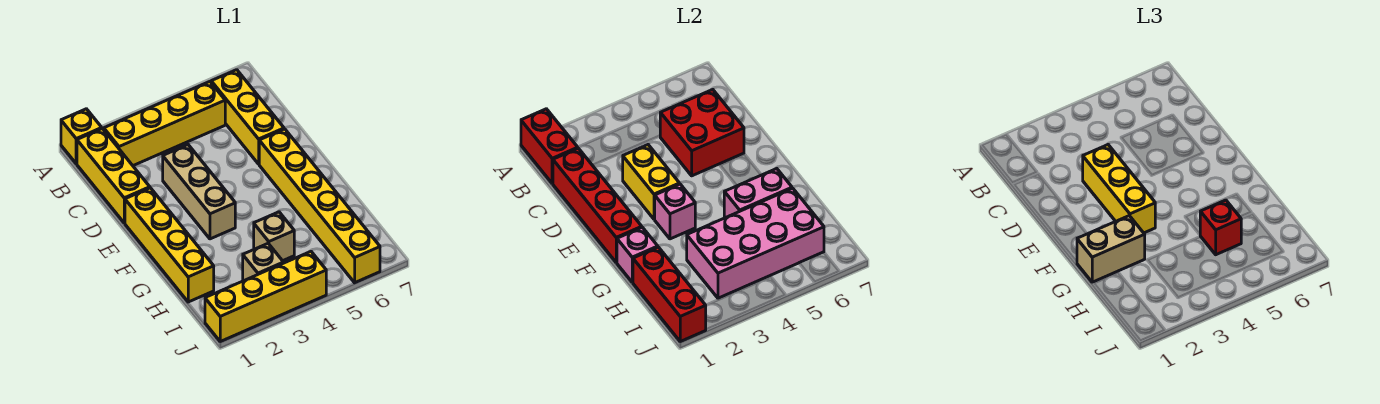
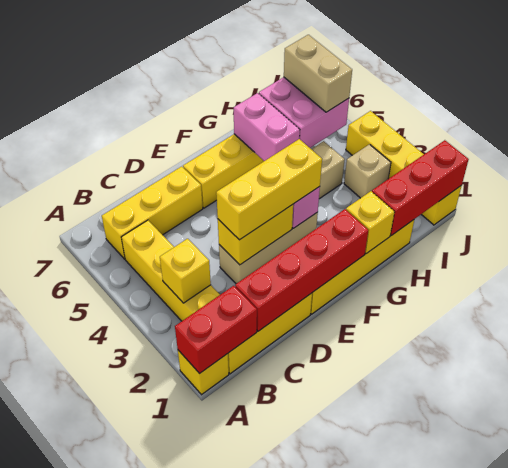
none -> yellow brick B3 level 2
red brick C5:D6 level 2 -> none
pink brick G1 level 2 -> yellow brick G1 level 2
tan brick G1:G2 level 3 -> tan brick I5:I6 level 3
pink brick H3:I6 level 2 -> pink brick H5:I6 level 2
red brick H5 level 3 -> none

